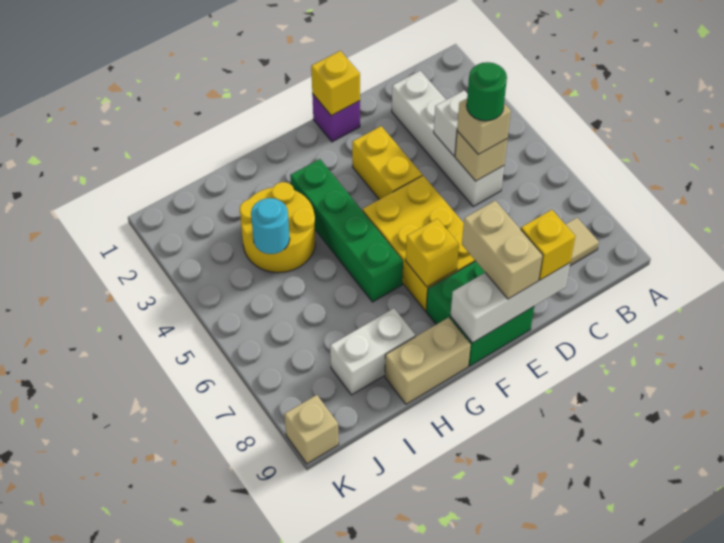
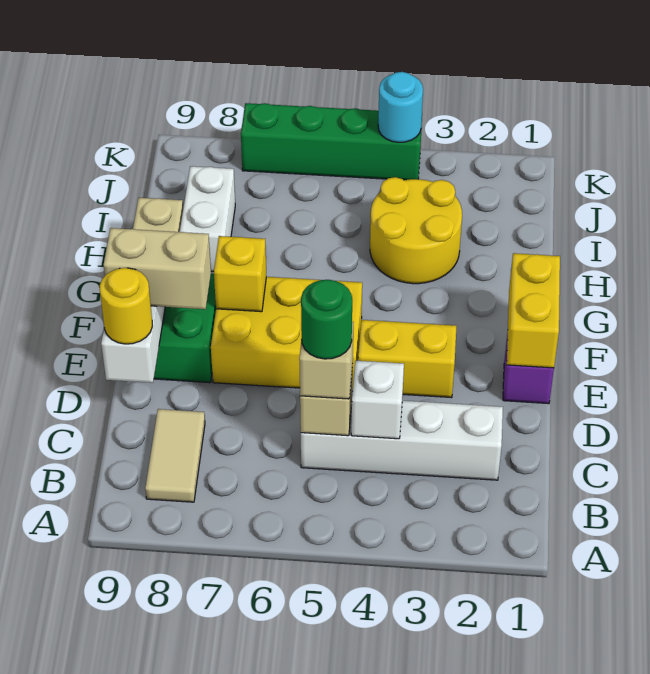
yellow brick D9 level 3 -> yellow round brick D9 level 3
yellow brick E1 level 2 -> yellow brick E1:F1 level 2
green brick G3:G6 level 1 -> green brick K4:K7 level 1
cyan round brick I4 level 2 -> cyan round brick K4 level 2
tan brick K9 level 1 -> none

